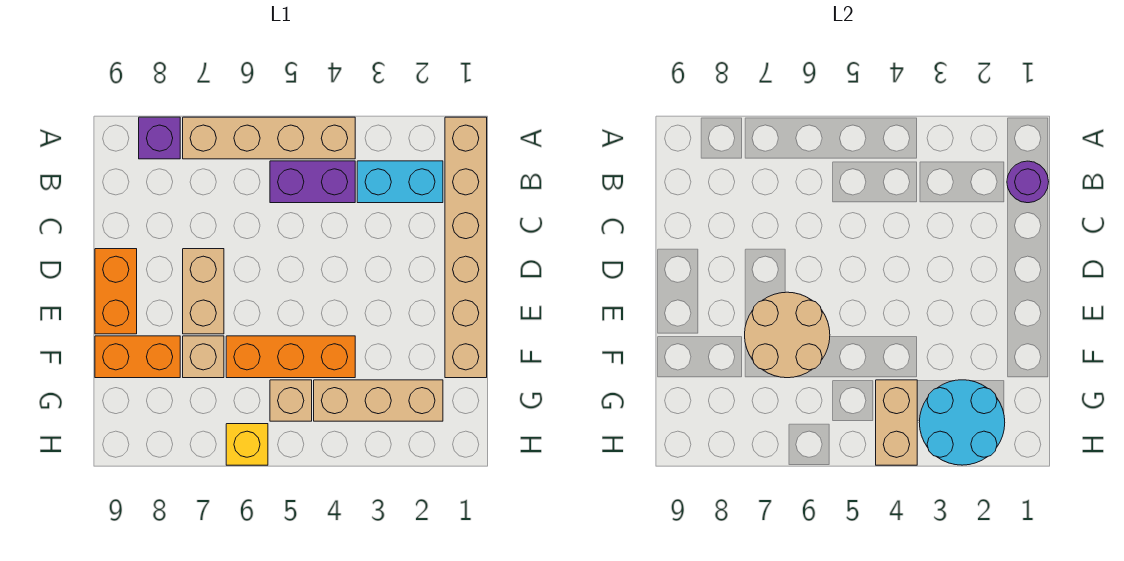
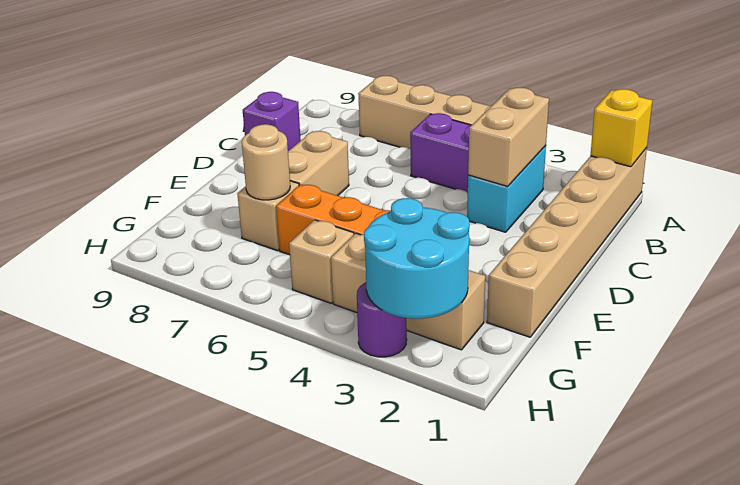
purple brick A8 level 1 -> purple brick C9 level 1
purple round brick B1 level 2 -> purple round brick H3 level 1
cyan brick B2:B3 level 1 -> cyan brick B3:C3 level 1
orange brick D9:E9 level 1 -> none
tan round brick E6:F7 level 2 -> tan round brick F7 level 2
orange brick F8:F9 level 1 -> none
tan brick G4:H4 level 2 -> tan brick B3:C3 level 2
yellow brick H6 level 1 -> yellow brick A1 level 2

